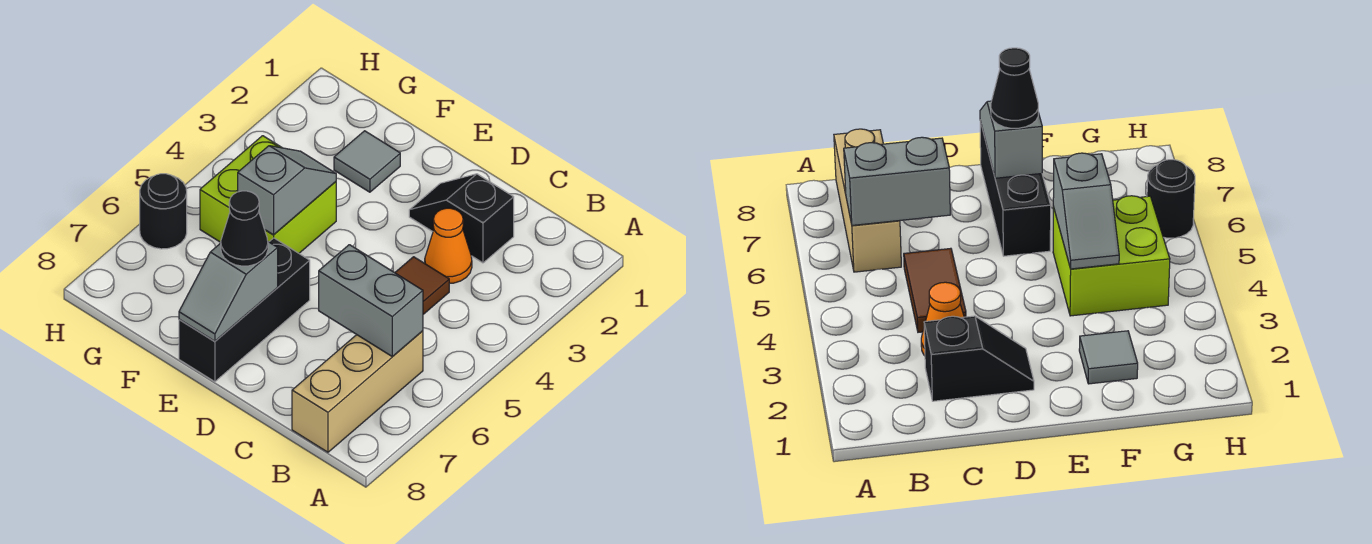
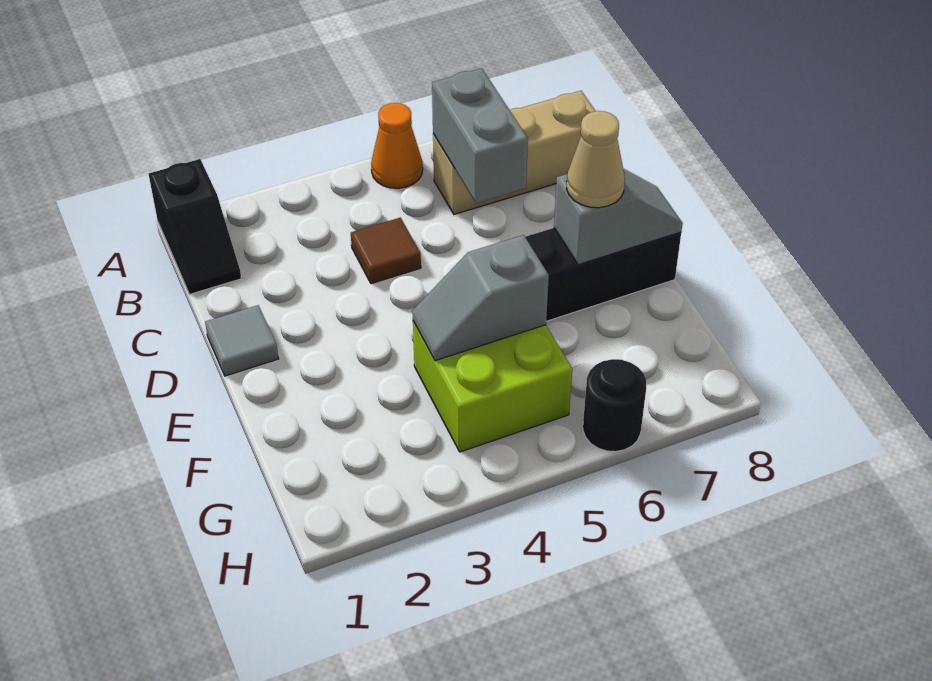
black slope C2:D2 level 1 top C -> black slope A1:B1 level 1 top A
orange cone C3 level 1 -> orange cone A5 level 1
brown tile C4:C5 level 1 -> brown tile C4 level 1
black cone E7 level 3 -> tan cone E7 level 3
grey tile F2 level 1 -> grey tile D1 level 1

